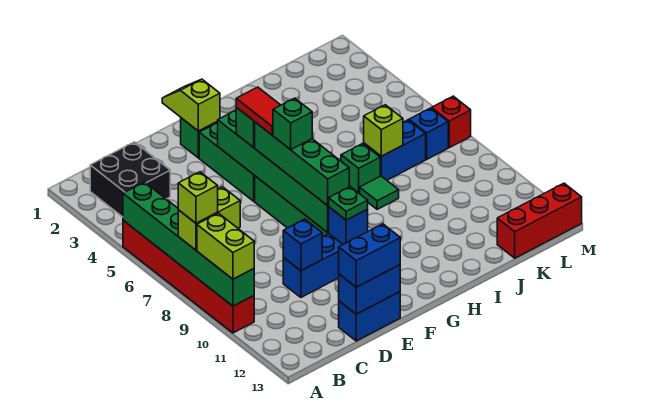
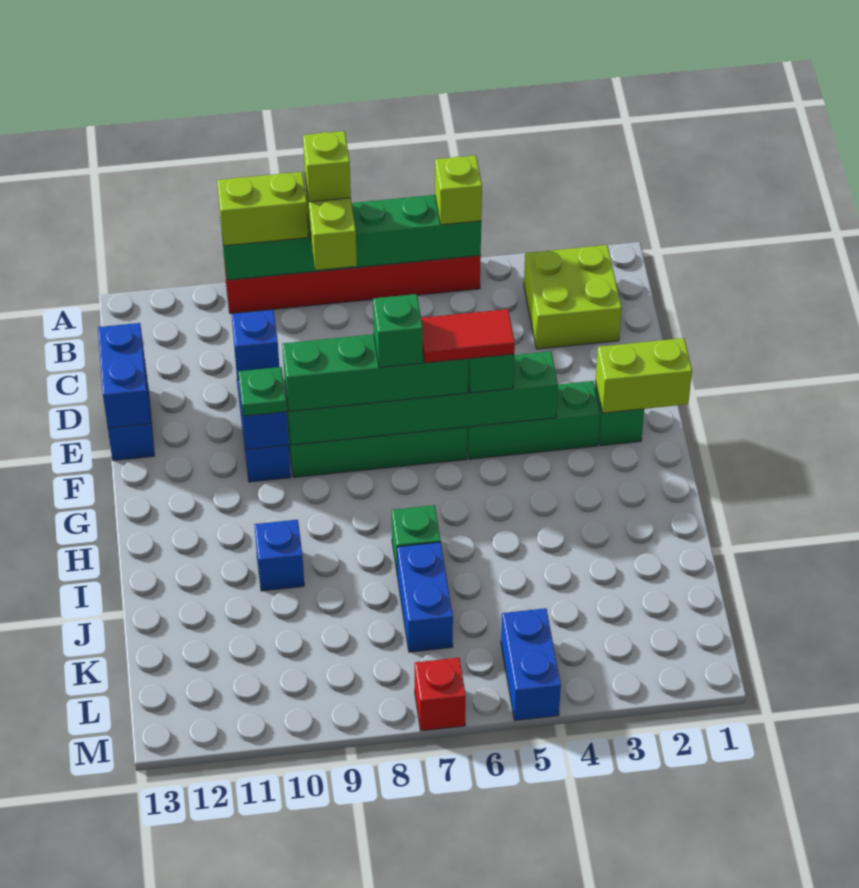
black brick B2:C3 level 1 -> lime brick B2:C3 level 1
blue brick D13:E13 level 3 -> blue brick L5:M5 level 1
lime slope F1:F2 level 2 top 2 -> lime brick F1:F2 level 2
green tile I8 level 1 -> none
lime brick J7 level 2 -> lime brick A5 level 3
red brick K13:M13 level 1 -> none
blue brick L7 level 1 -> blue brick I10 level 1

